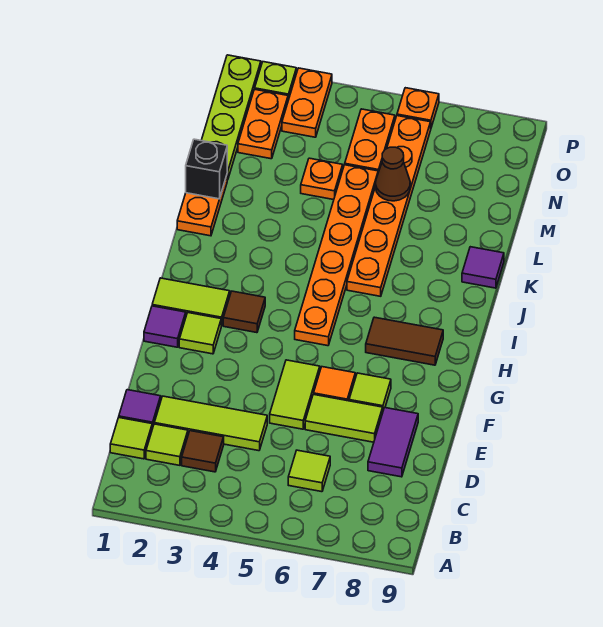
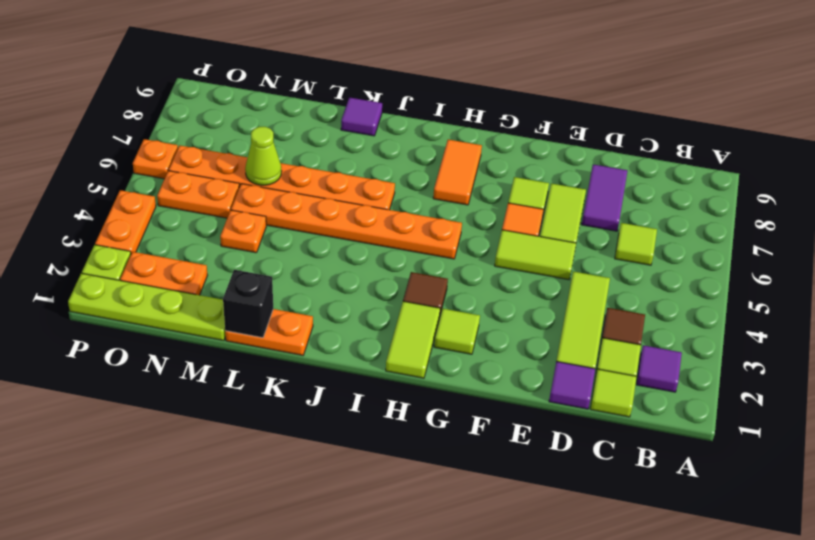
purple tile D8:E8 level 1 -> purple tile D7:D8 level 1
purple tile G1 level 1 -> purple tile B2 level 1
brown tile H7:H8 level 1 -> orange tile H7:H8 level 1
brown cone M6 level 2 -> lime cone M6 level 2
orange plate O3:P3 level 1 -> orange plate P3:P4 level 1

